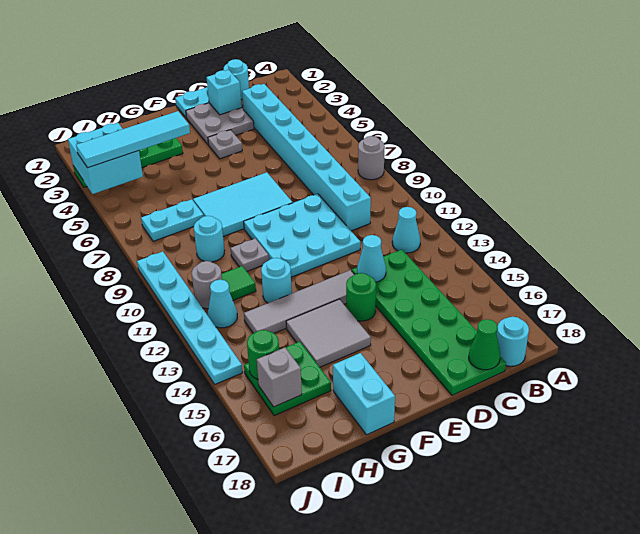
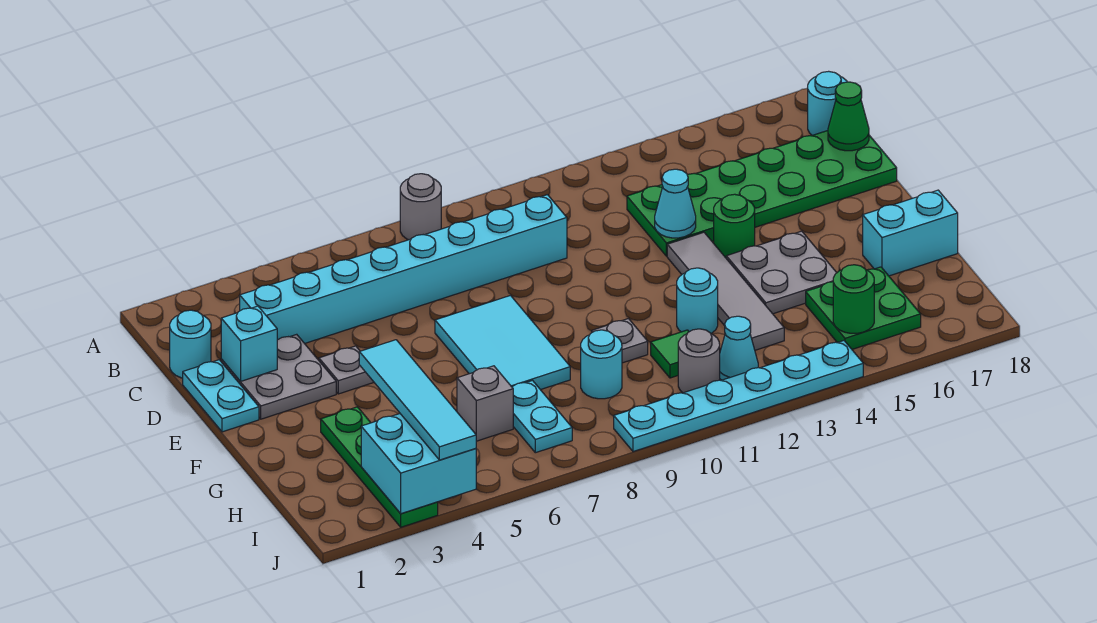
cyan cone B12 level 1 -> none
cyan plate D9:F11 level 1 -> none
grey tile F14:G15 level 1 -> grey plate F14:G15 level 1
grey brick I16 level 2 -> grey brick H6 level 1

